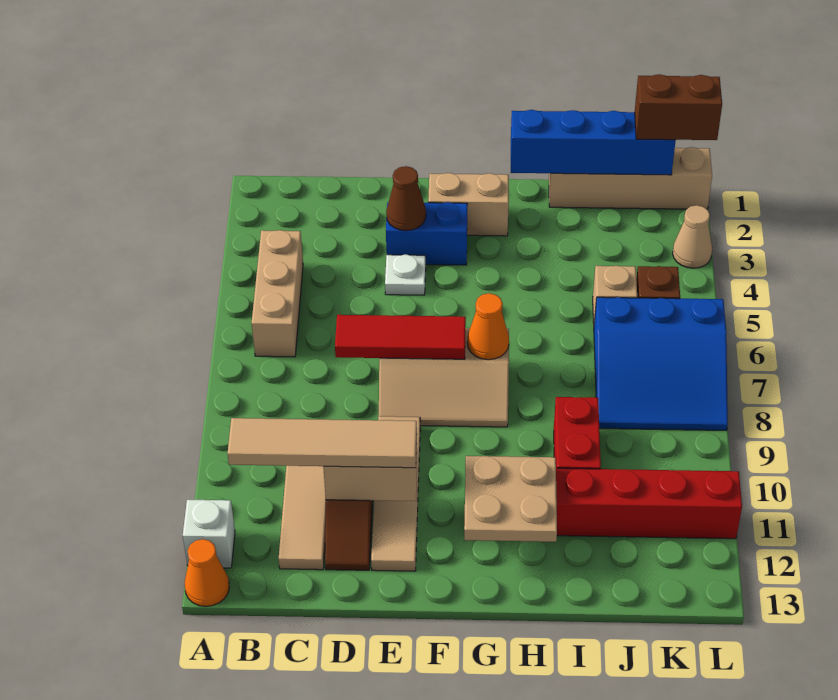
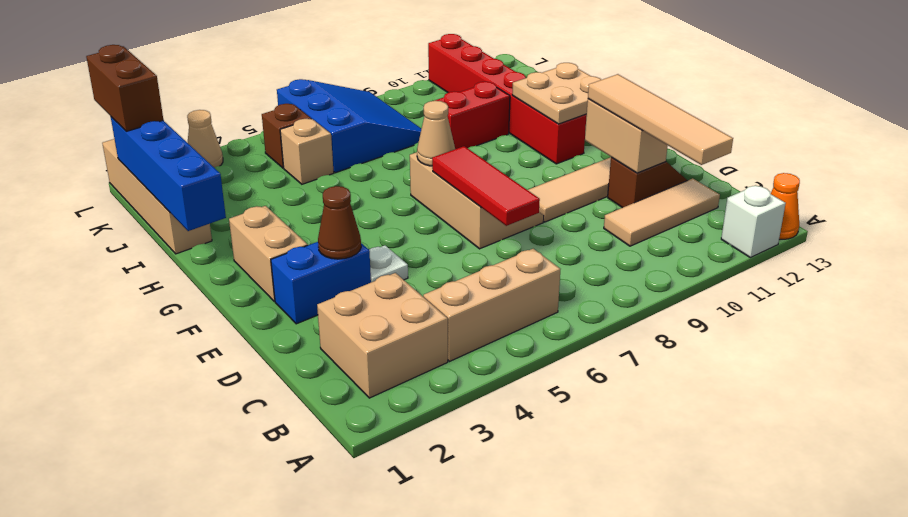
none -> tan brick B2:C3 level 1
blue brick E3:F3 level 1 -> blue brick E2:E3 level 1
orange cone G7 level 2 -> tan cone G7 level 2

